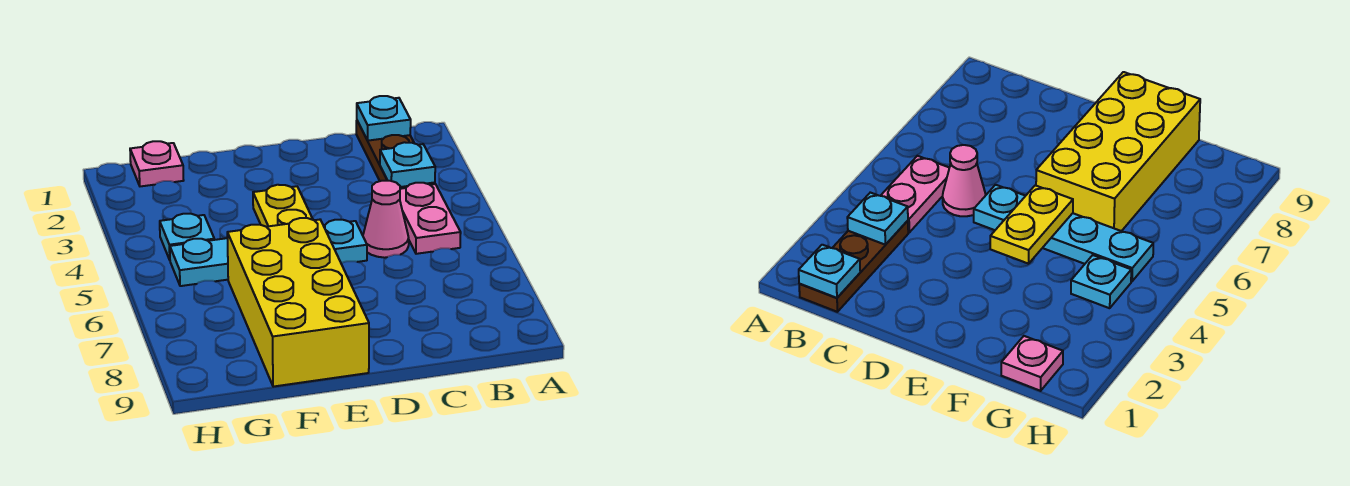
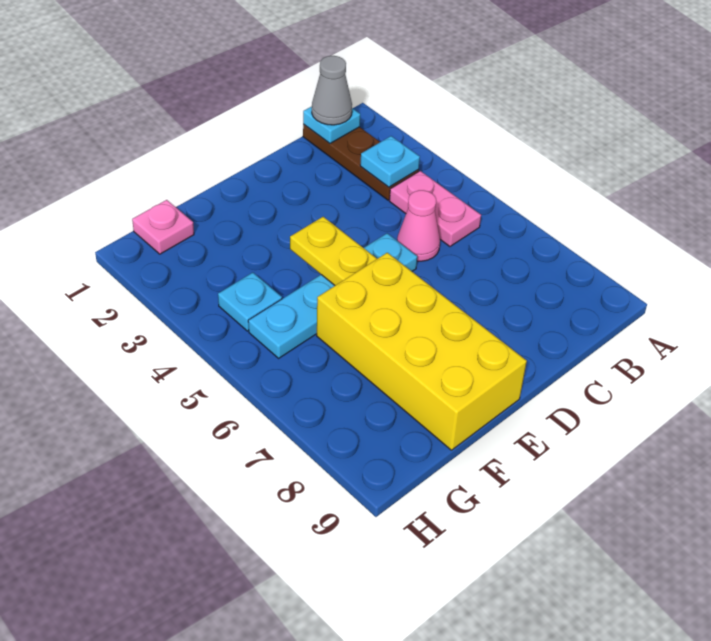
none -> grey cone B1 level 3

